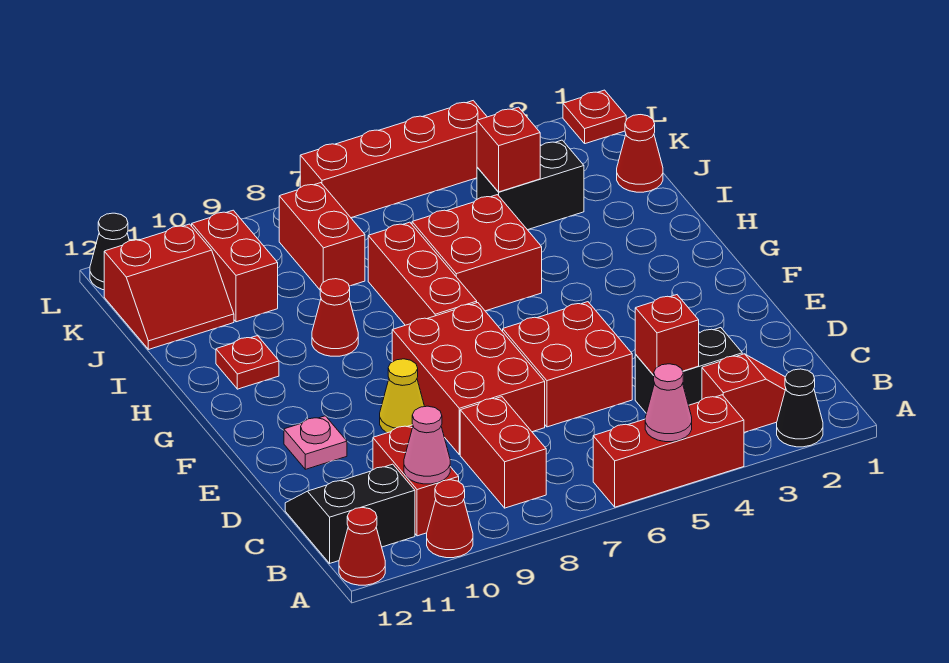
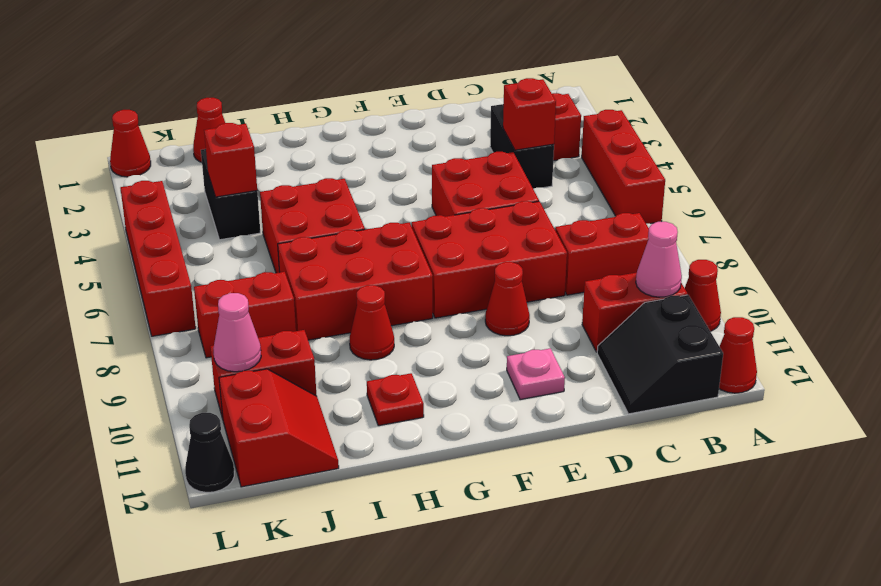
black cone A2 level 1 -> none
pink cone A5 level 2 -> pink cone K10 level 2
yellow cone E9 level 1 -> red cone E9 level 1
red brick G7:I7 level 1 -> red brick G7:I8 level 1
red plate L1 level 1 -> red cone L1 level 1

